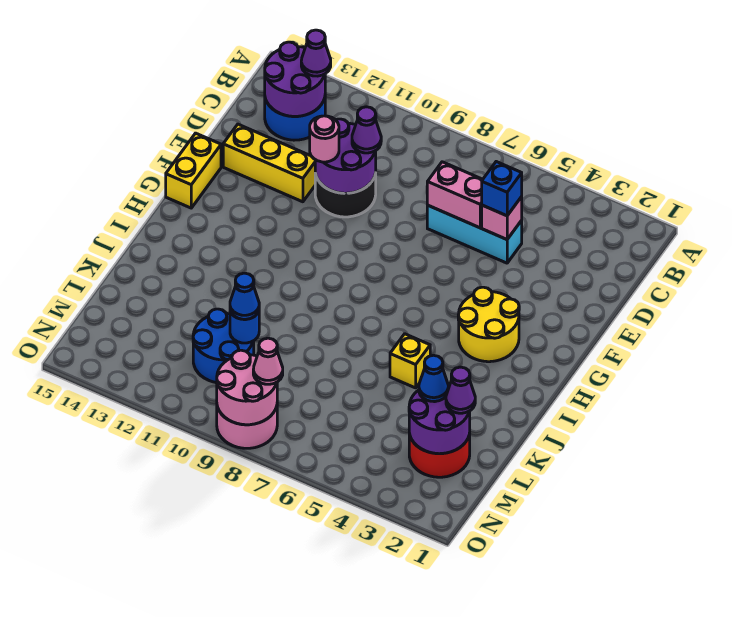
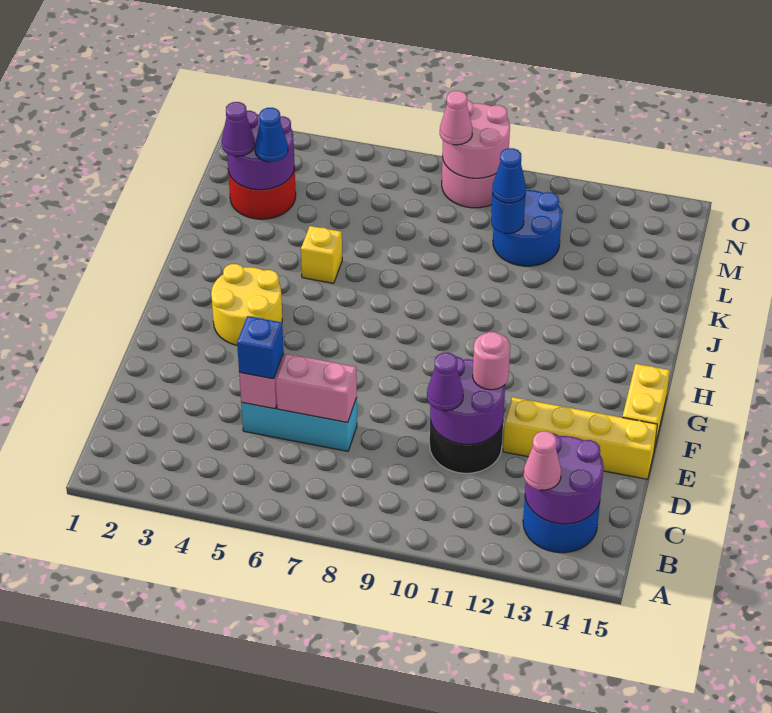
purple cone B13 level 3 -> pink cone B13 level 3
yellow brick E12:E14 level 1 -> yellow brick E12:E15 level 1

